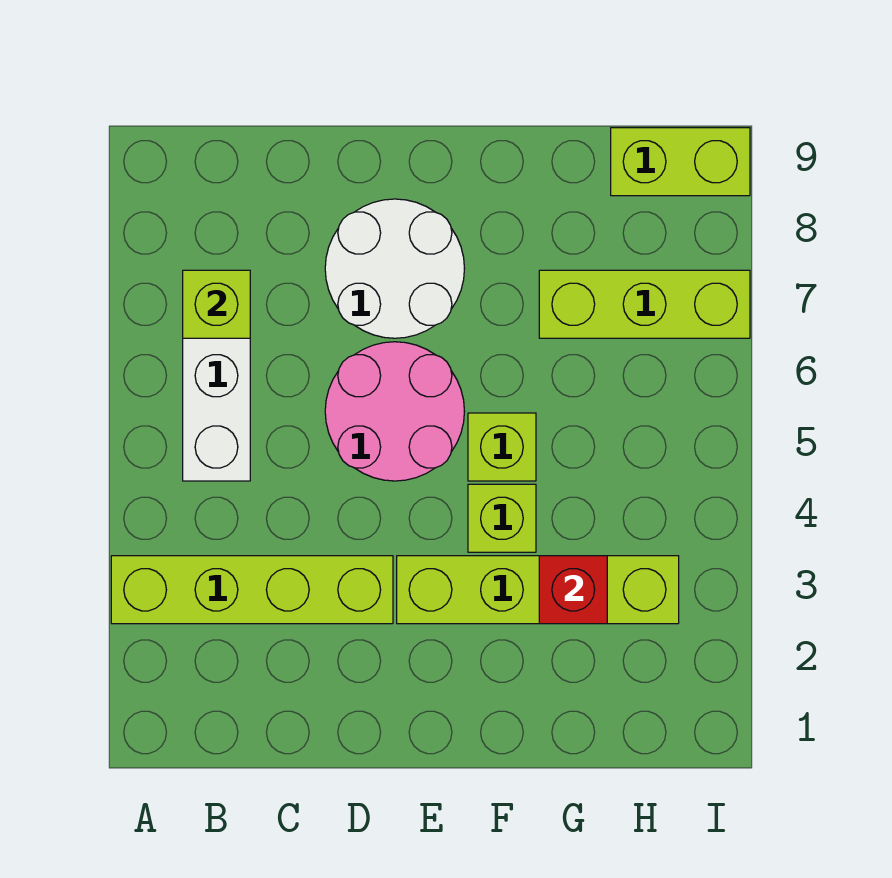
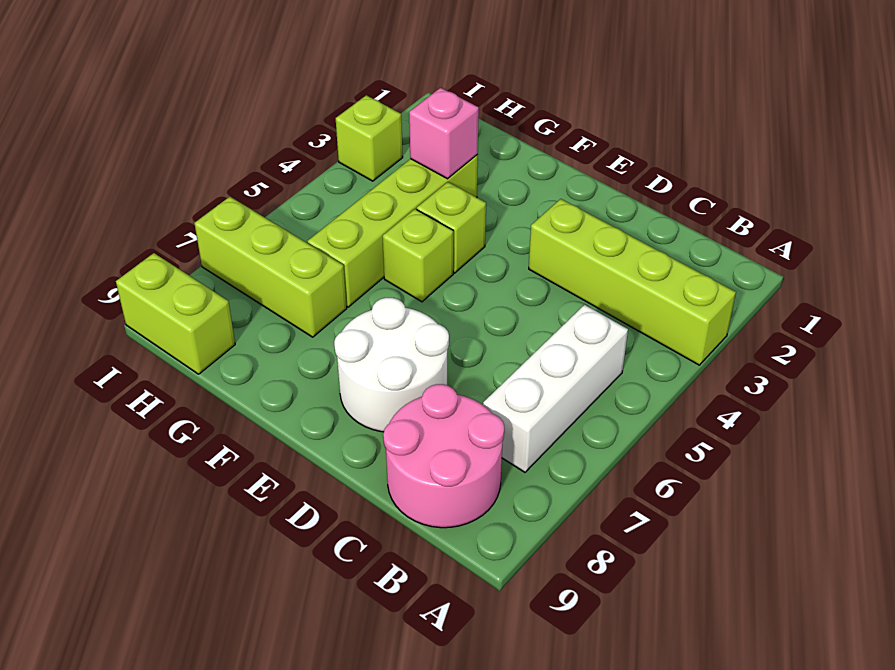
lime brick B7 level 2 -> lime brick I3 level 1
pink round brick D5:E6 level 1 -> pink round brick B8:C9 level 1
lime brick E3:H3 level 1 -> lime brick G3:G6 level 1
red brick G3 level 2 -> pink brick G3 level 2

